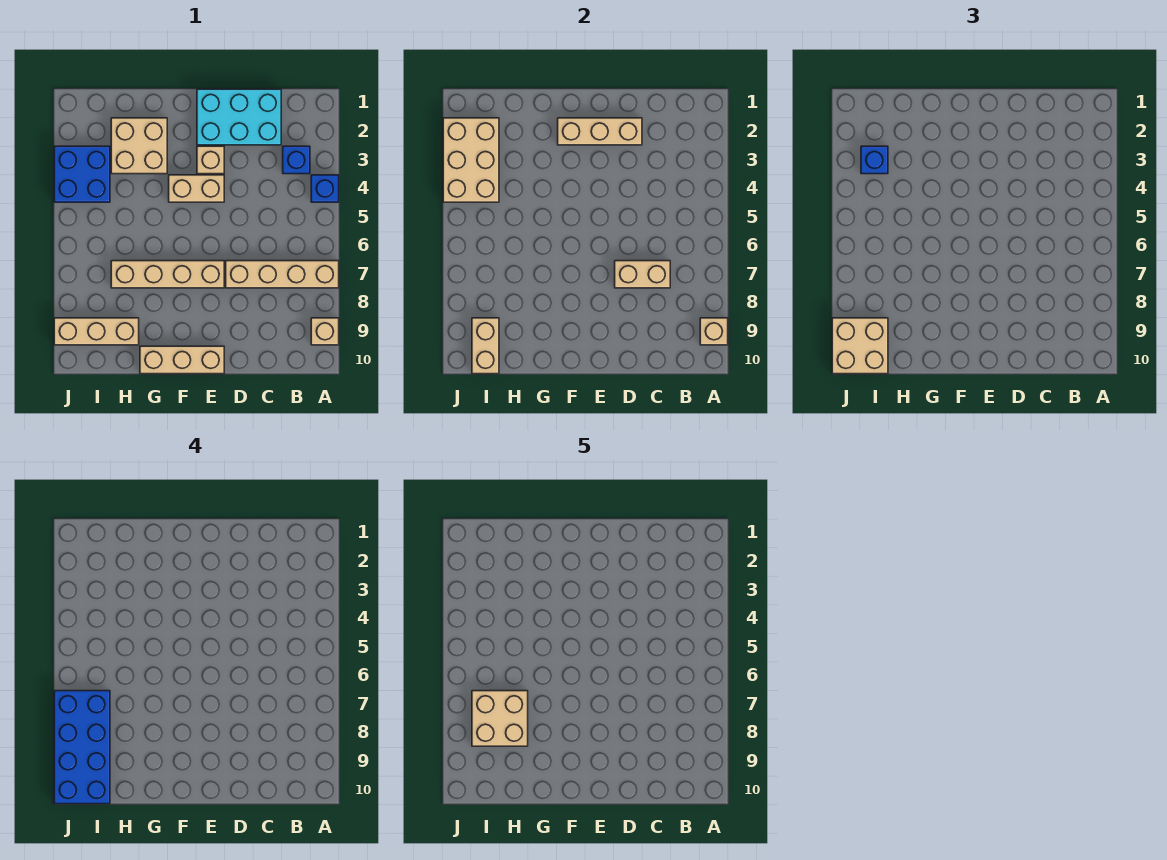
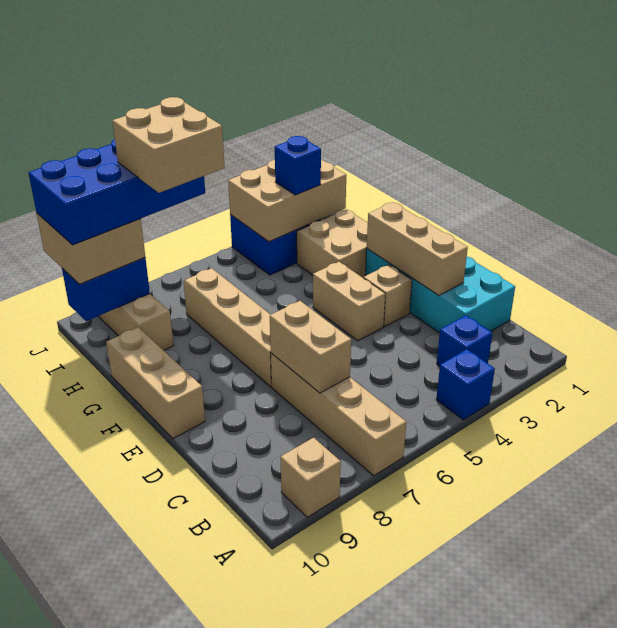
tan brick A9 level 2 -> none
cyan brick C1:E2 level 1 -> cyan brick C1:F2 level 1
tan brick I9:I10 level 2 -> blue brick I9:I10 level 2

